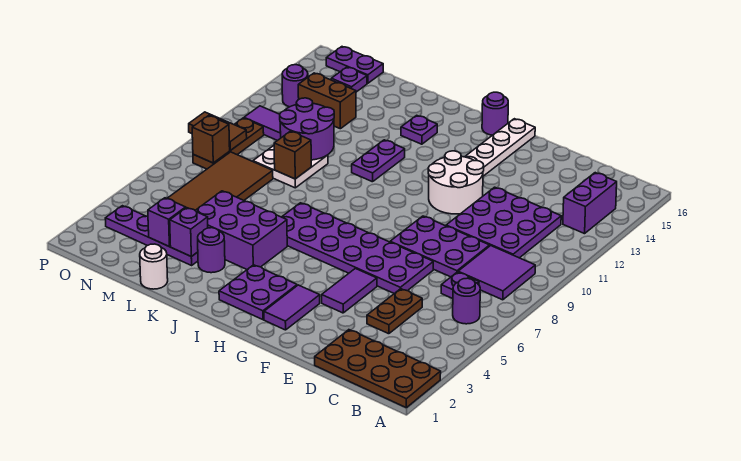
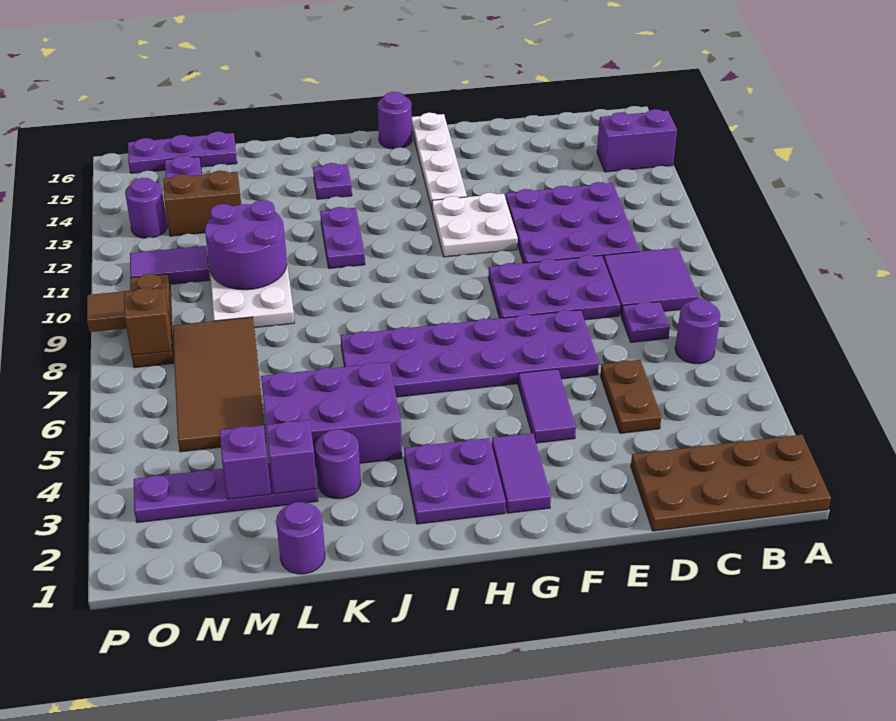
purple brick B13:B14 level 1 -> purple brick A14:B14 level 1
white round brick F11:G12 level 1 -> white plate F11:G12 level 1
white round brick L1 level 1 -> purple round brick L1 level 1
brown brick L9 level 2 -> none
purple plate N16:O16 level 1 -> purple plate M16:O16 level 1

